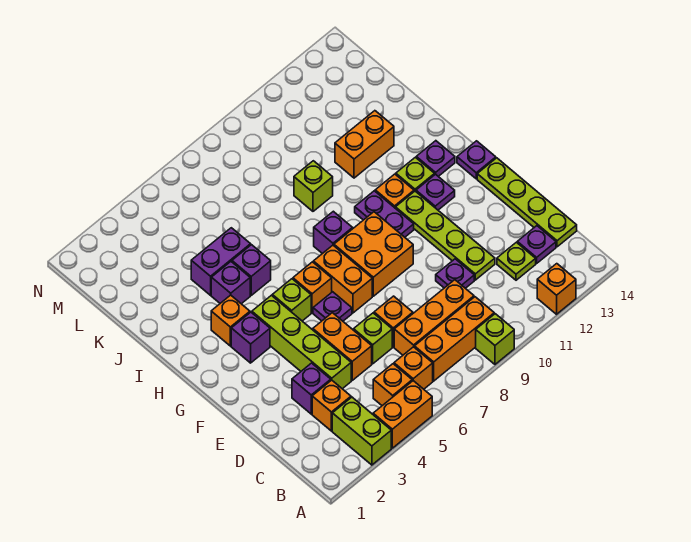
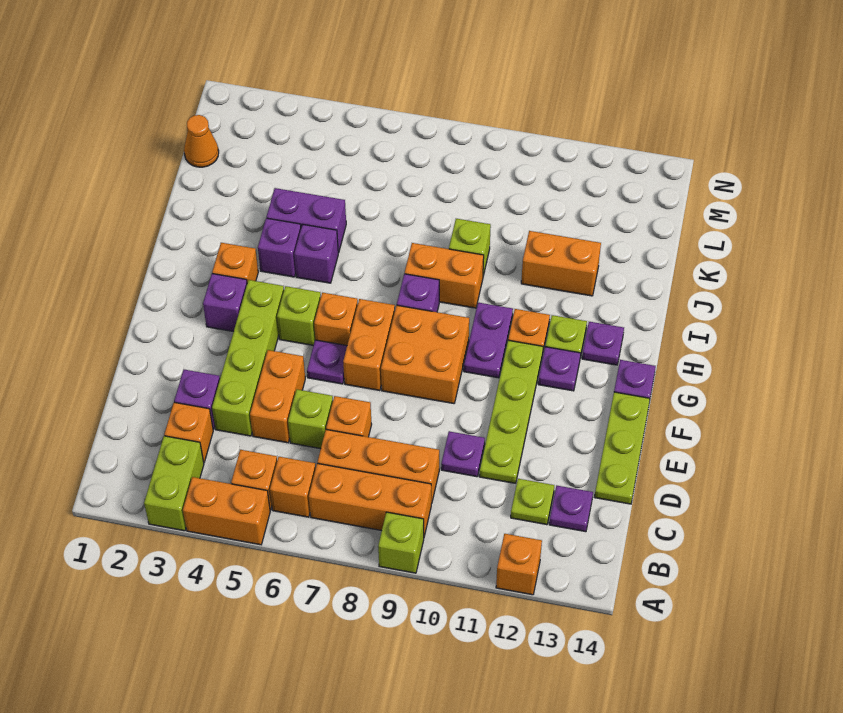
lime plate C14:F14 level 1 -> lime plate D14:F14 level 1
none -> orange brick I8:I9 level 1
none -> orange cone L1 level 1

